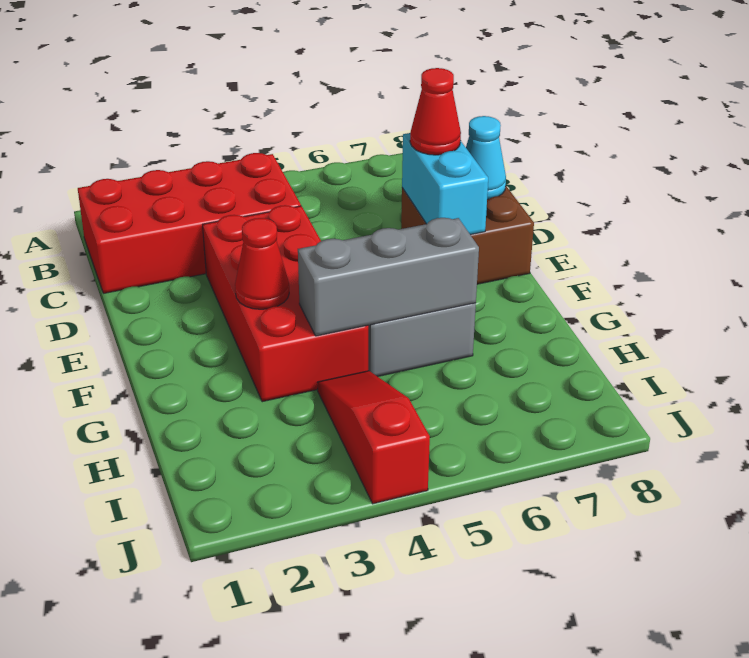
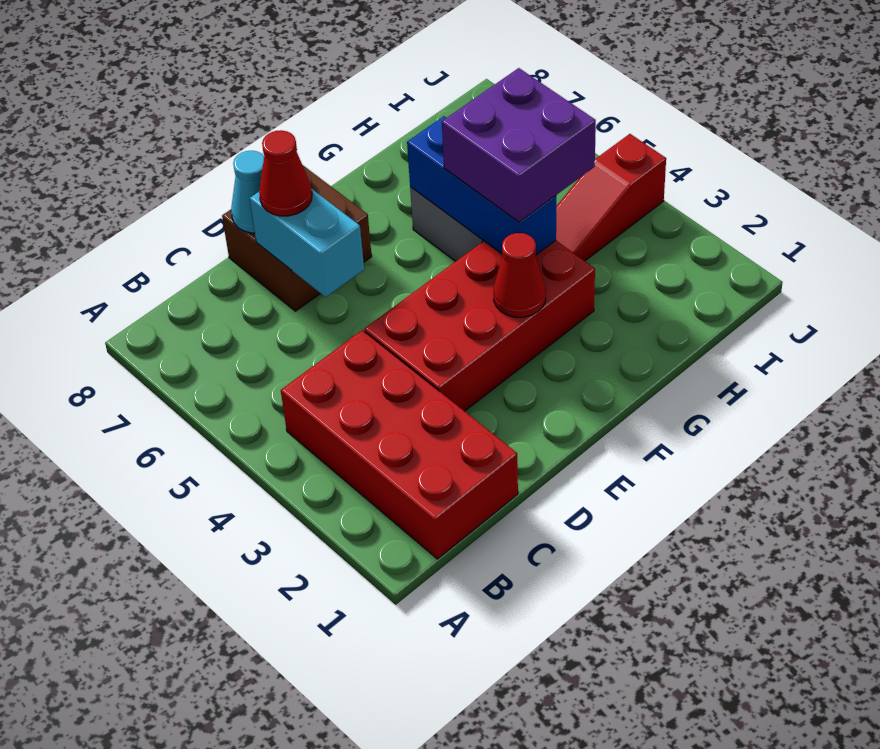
cyan brick D7:E7 level 2 -> cyan brick D6:D7 level 2
grey brick G4:G6 level 2 -> blue brick G4:G6 level 2
none -> purple brick G4:H5 level 3

